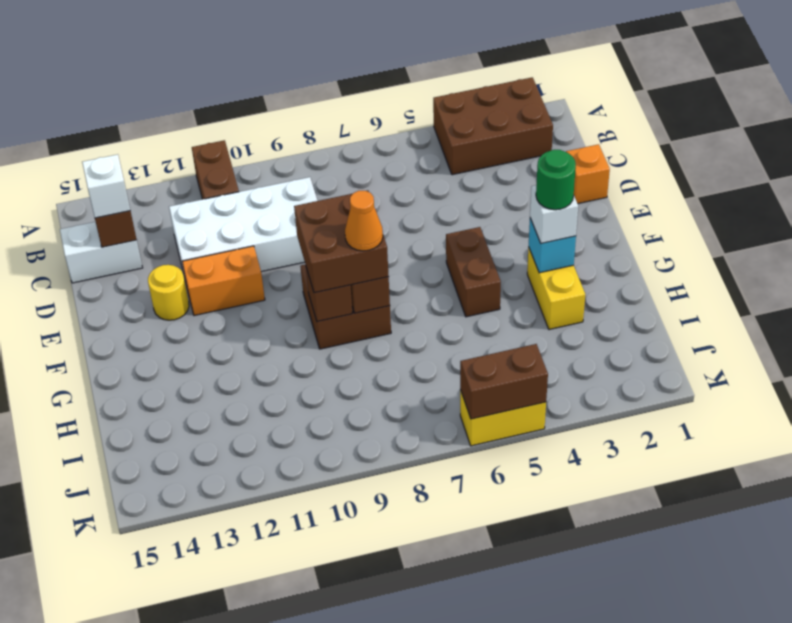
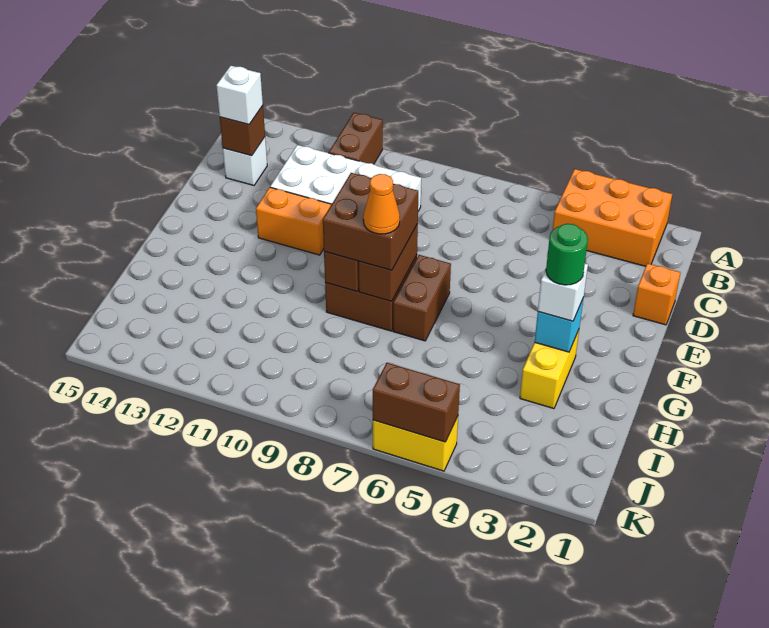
brown brick A2:B4 level 1 -> orange brick A2:B4 level 1
white brick C14:C15 level 1 -> white brick C14 level 1
yellow round brick E13 level 1 -> none
brown brick F5:G5 level 1 -> brown brick F7:G7 level 1

